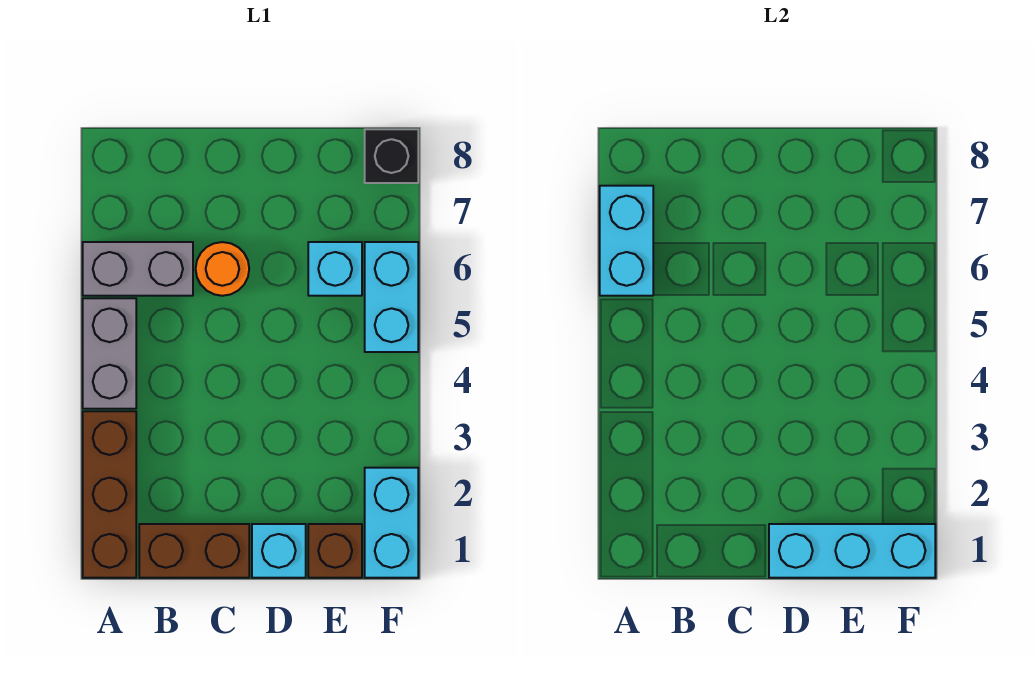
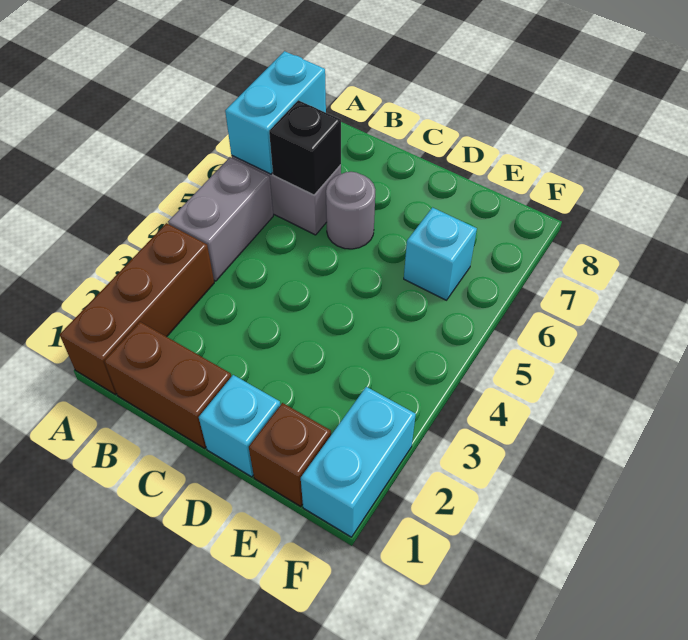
orange round brick C6 level 1 -> grey round brick C6 level 1
cyan brick D1:F1 level 2 -> none
cyan brick F5:F6 level 1 -> none
black brick F8 level 1 -> black brick B6 level 2

